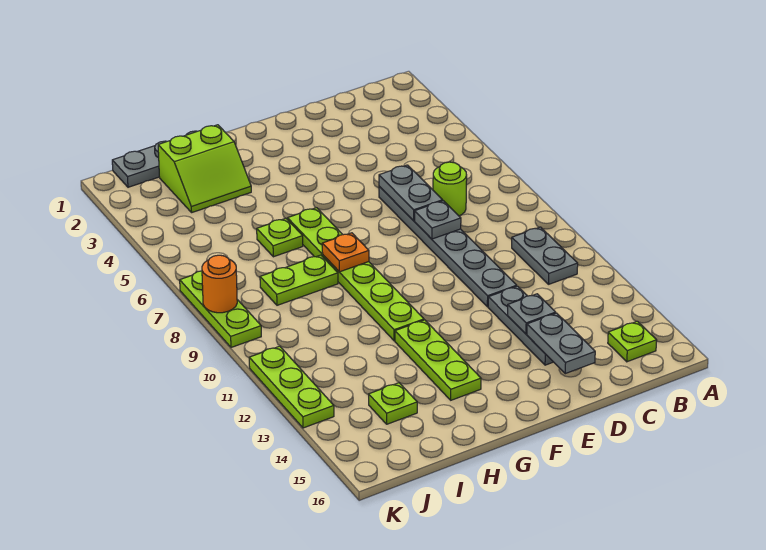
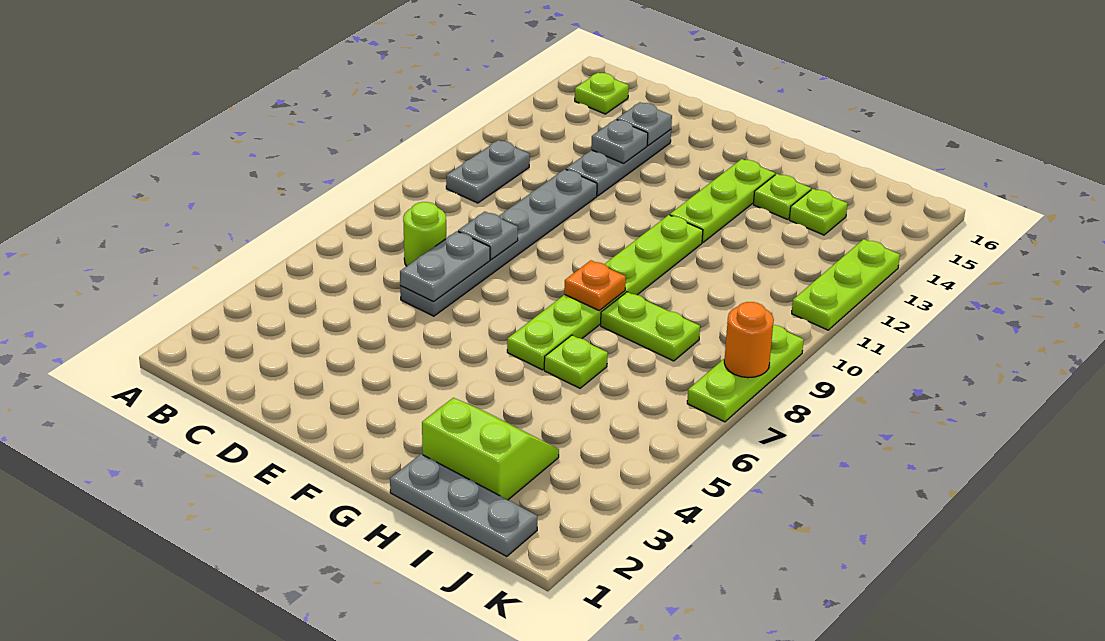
grey plate D14:D15 level 2 -> grey plate D14 level 2
none -> lime plate H14 level 1

